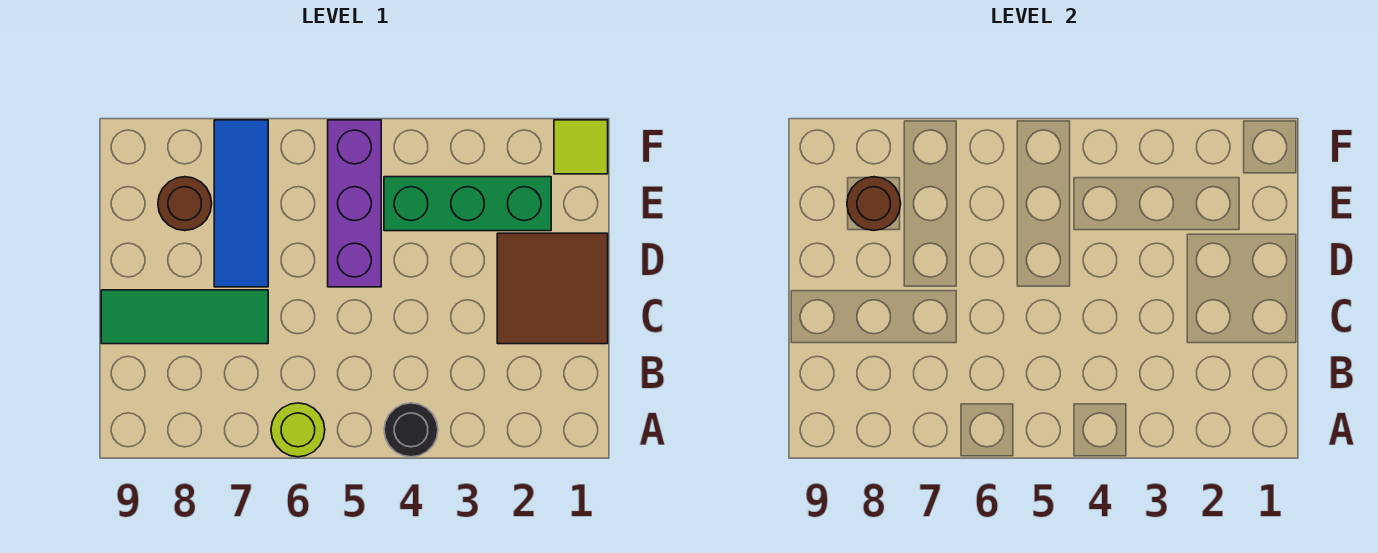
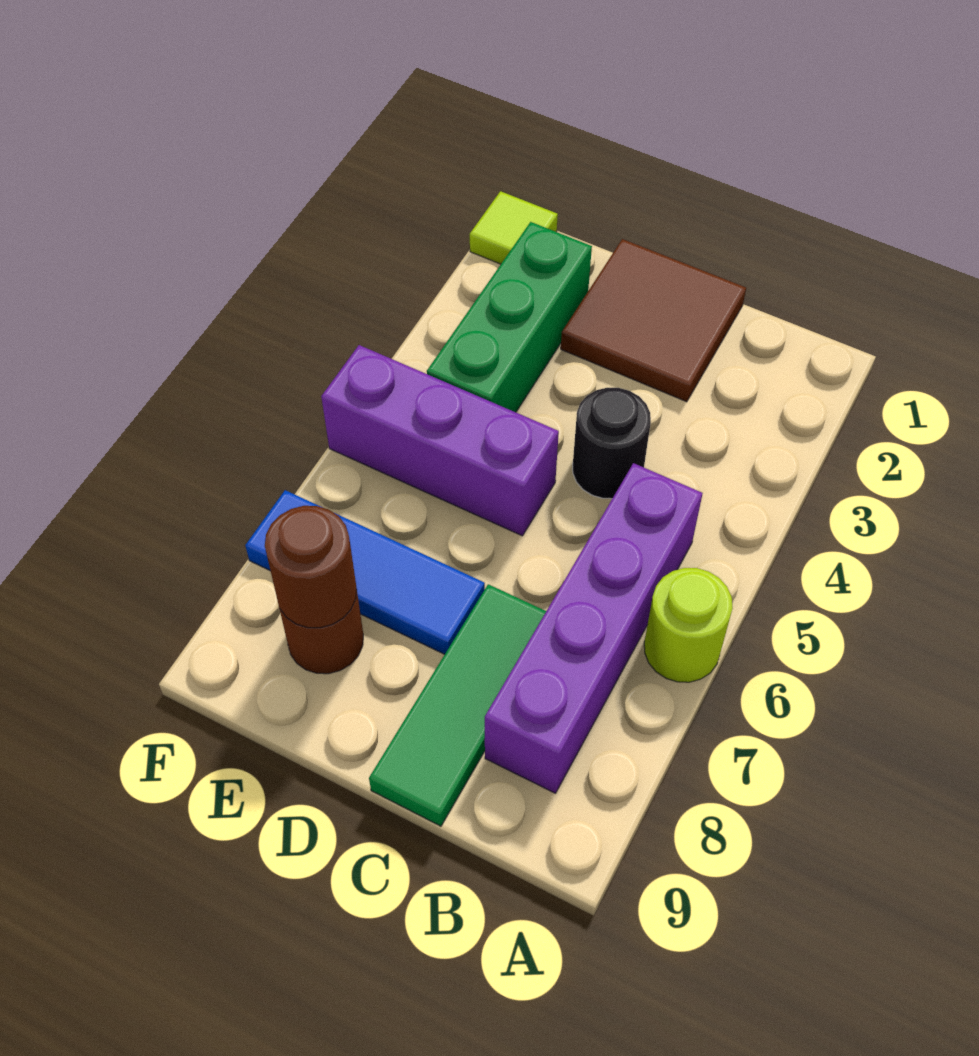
black round brick A4 level 1 -> black round brick C4 level 1
none -> purple brick B5:B8 level 1

